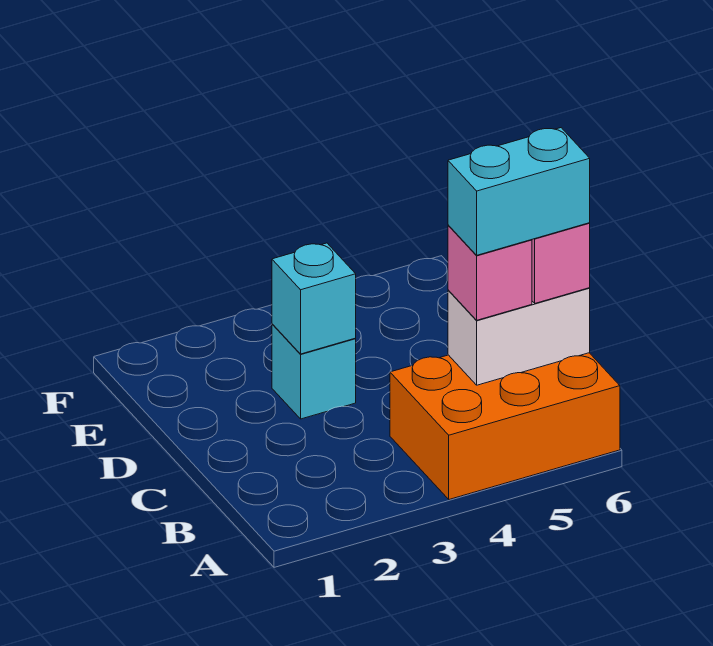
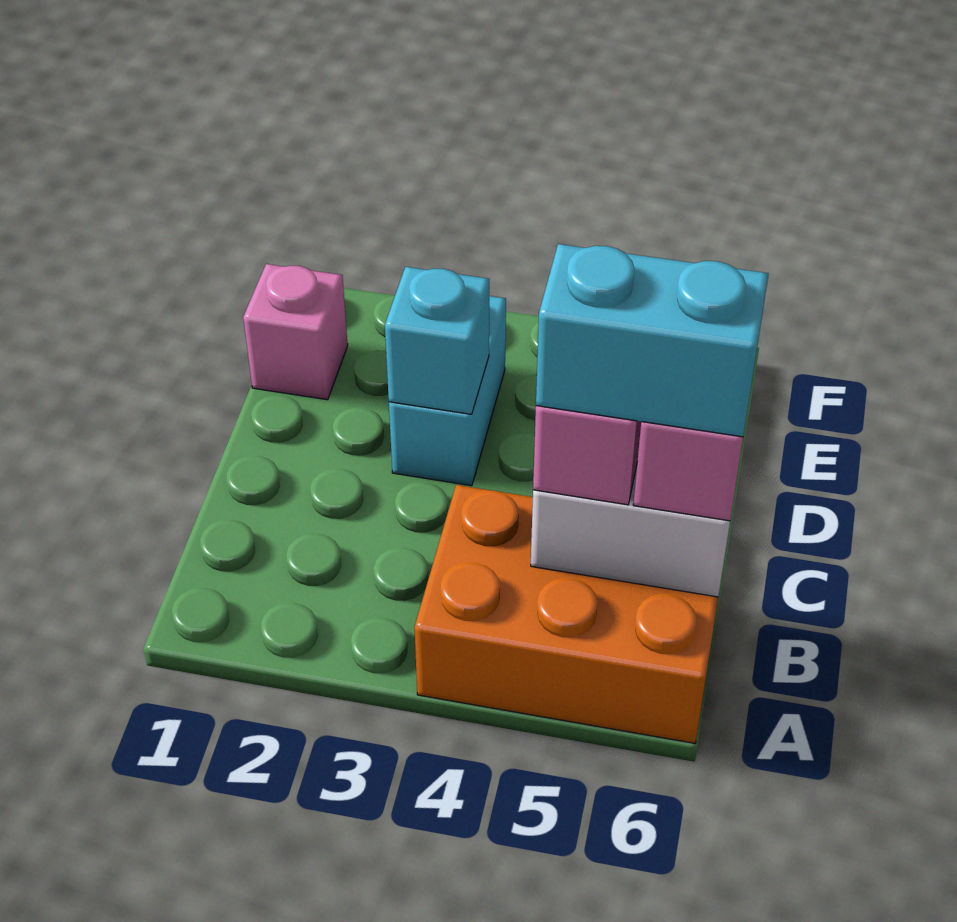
cyan brick D3 level 1 -> cyan brick D3:E3 level 1
none -> pink brick E1 level 1

